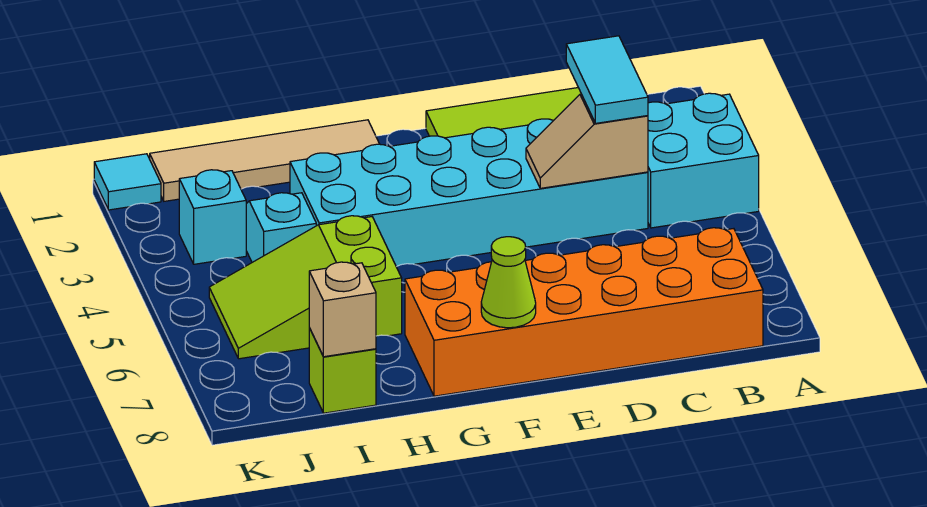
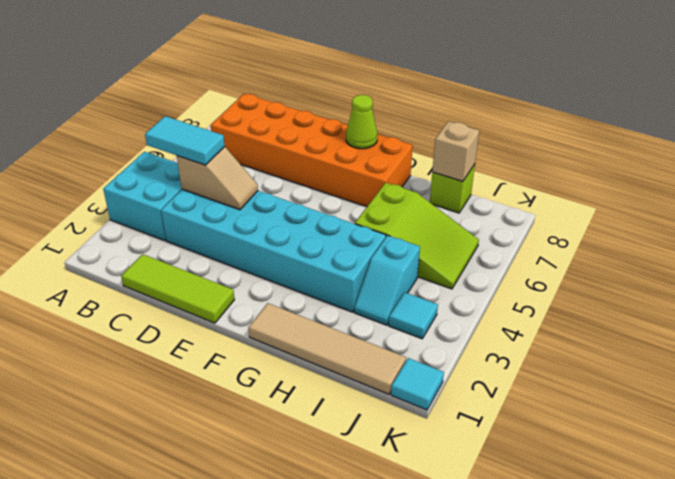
cyan tile C3:C4 level 3 -> cyan tile B4:C4 level 3
cyan brick J3 level 1 -> cyan tile J3 level 1

